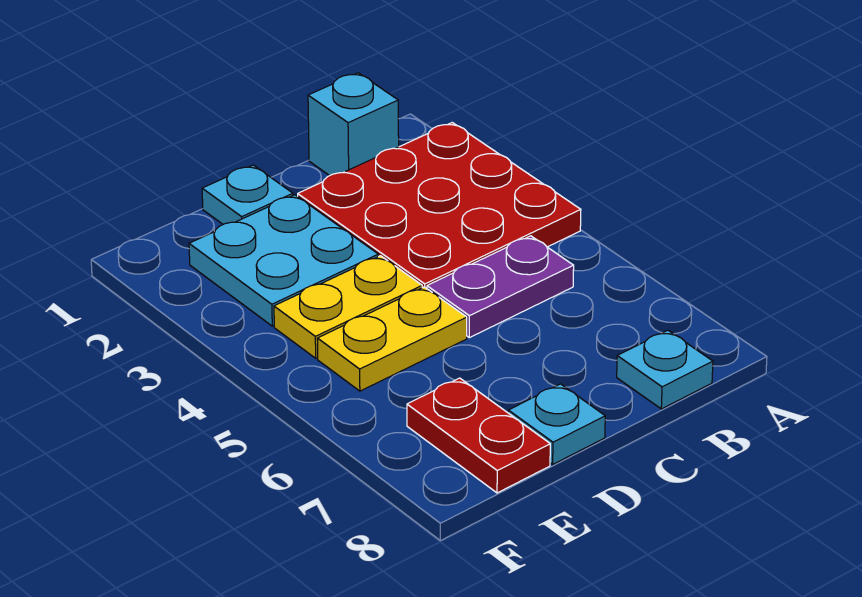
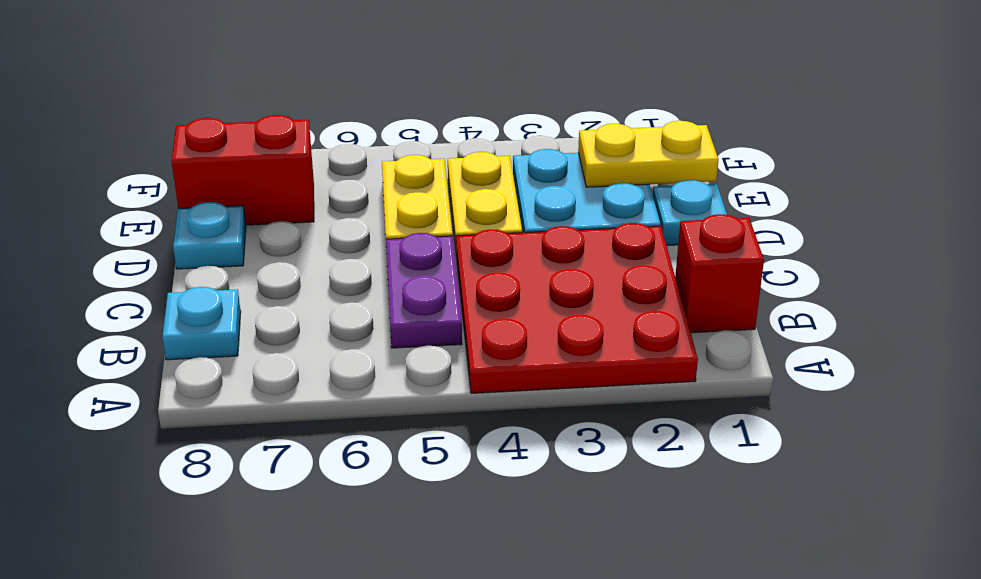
cyan brick B1 level 1 -> red brick B1 level 1
none -> yellow plate E1:E2 level 2
red plate E7:E8 level 1 -> red brick E7:E8 level 1

